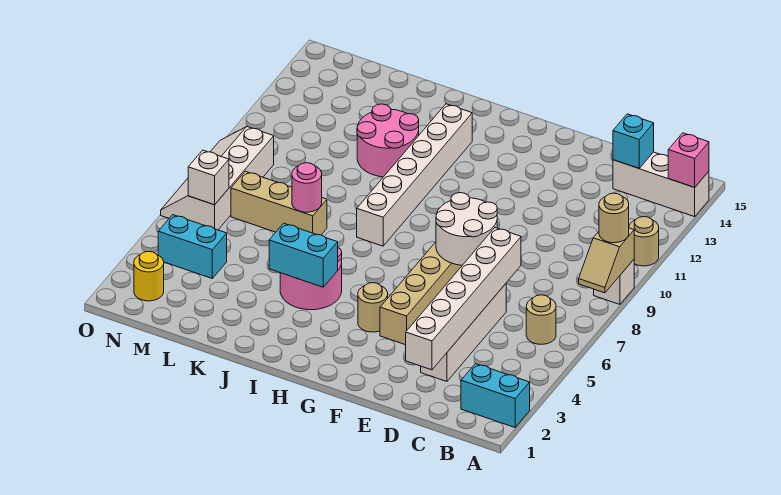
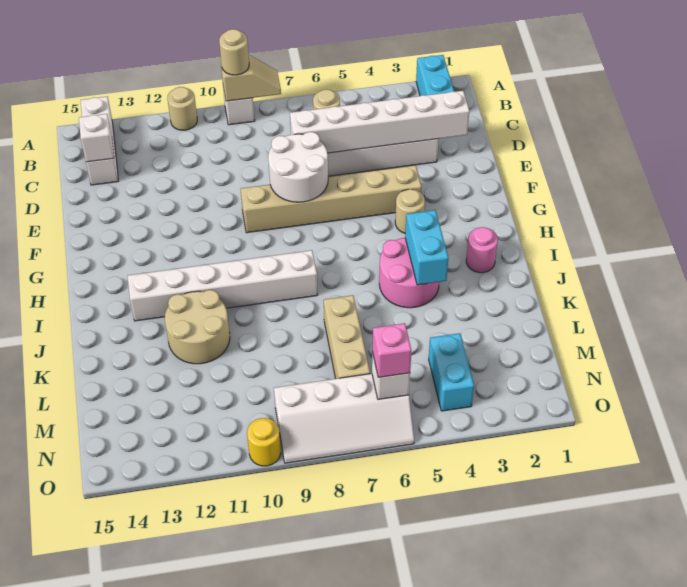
pink brick A14 level 2 -> pink brick N6 level 3
cyan brick C14 level 2 -> white brick C14 level 2
pink round brick J11:K12 level 1 -> tan round brick J11:K12 level 1
pink round brick K7 level 2 -> pink round brick I2 level 1
yellow round brick N2 level 1 -> yellow round brick O10 level 1

